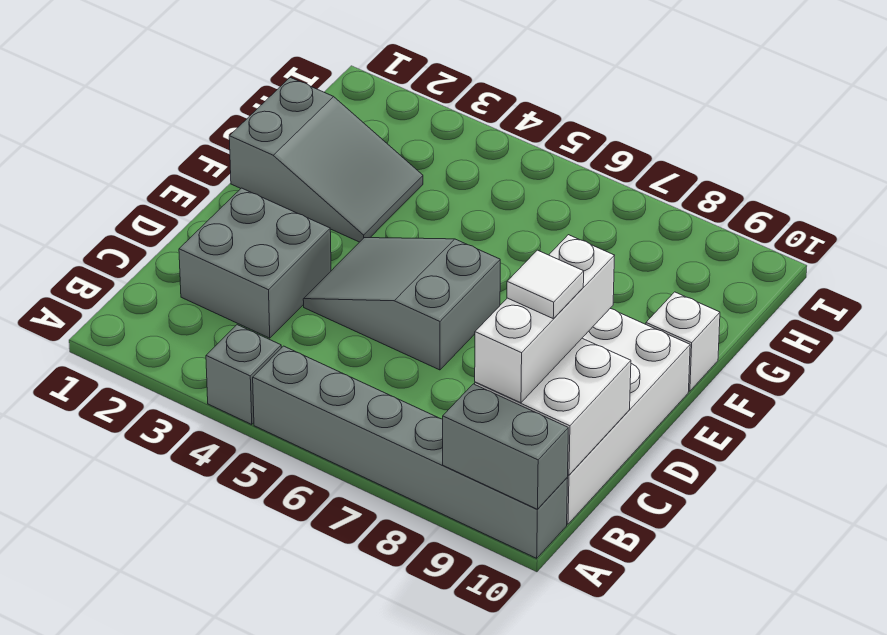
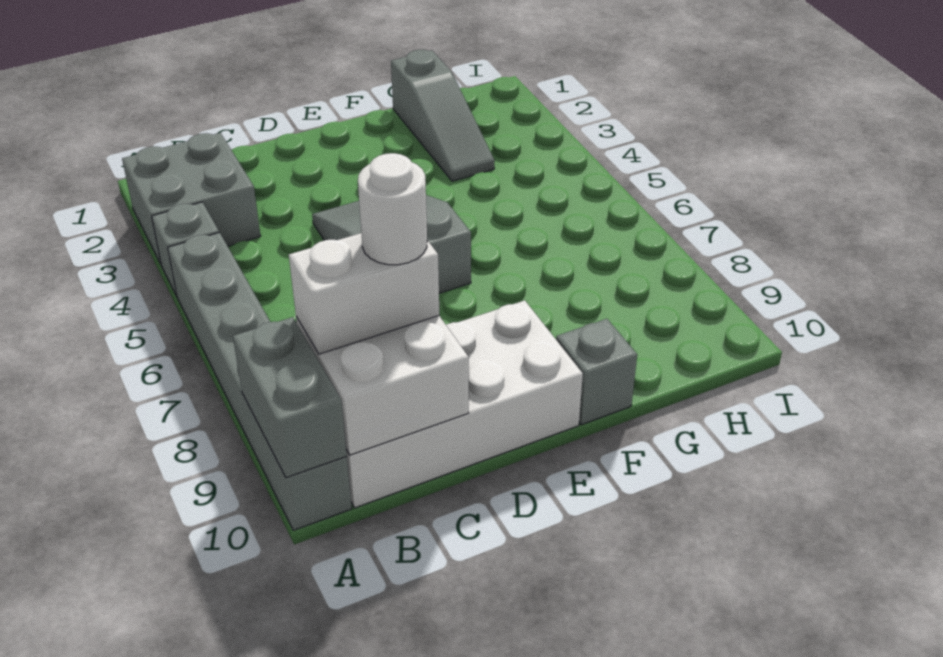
white brick B9:D9 level 3 -> white brick B9:C9 level 3
grey brick C2:D3 level 1 -> grey brick A2:B3 level 1
white tile C9 level 4 -> white round brick C9 level 4
grey slope F1:G3 level 1 top 1 -> grey slope G1:G3 level 1 top 1
white brick F10 level 1 -> grey brick F10 level 1

